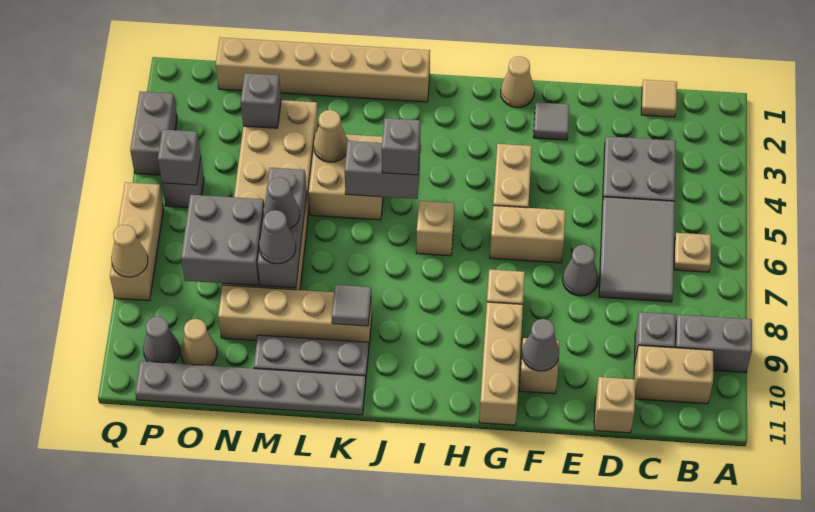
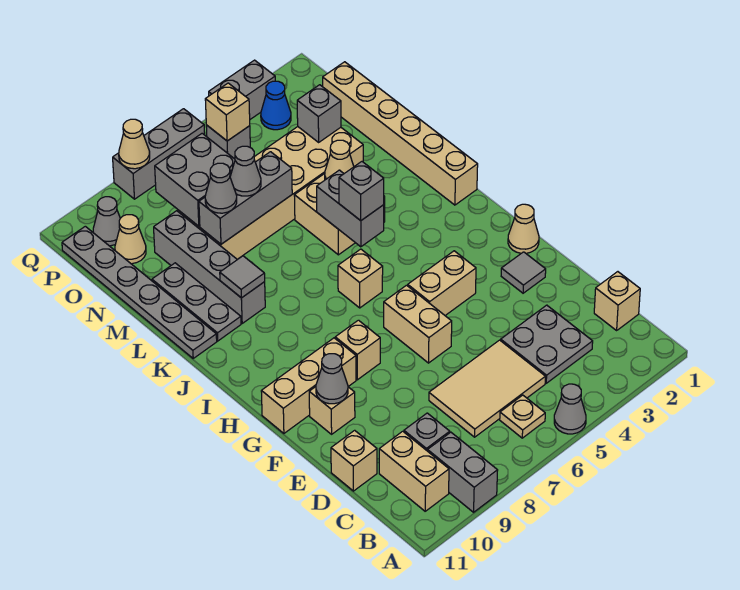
tan tile C1 level 1 -> tan brick C1 level 1
grey tile C5:D7 level 1 -> tan tile C5:D7 level 1
grey cone E7 level 1 -> grey cone A5 level 1
tan brick K9:N9 level 1 -> grey brick K9:N9 level 1
none -> blue cone P3 level 1
grey brick P5 level 2 -> tan brick P5 level 2
tan brick Q6:Q8 level 1 -> grey brick Q6:Q8 level 1

